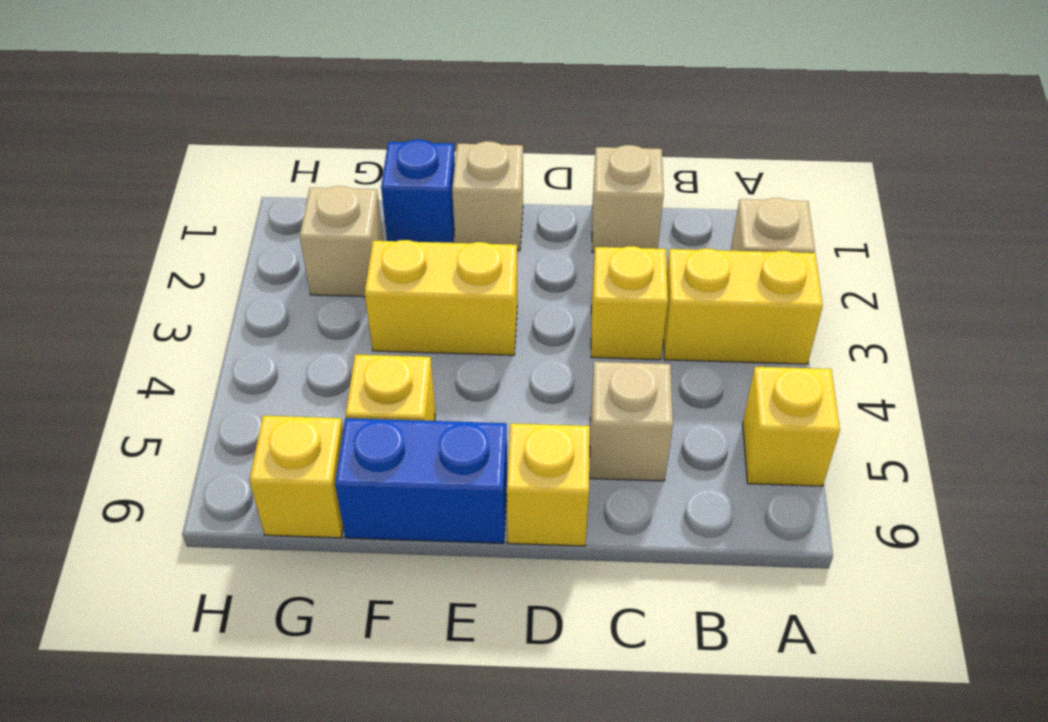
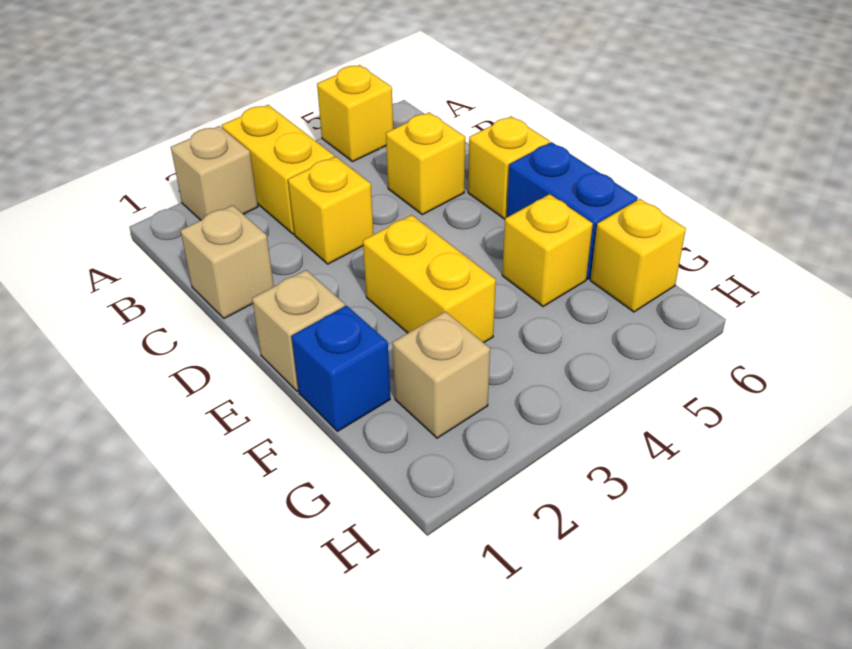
tan brick C5 level 1 -> yellow brick C5 level 1

